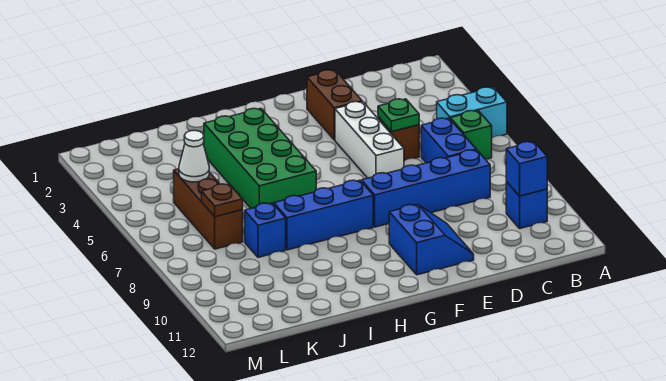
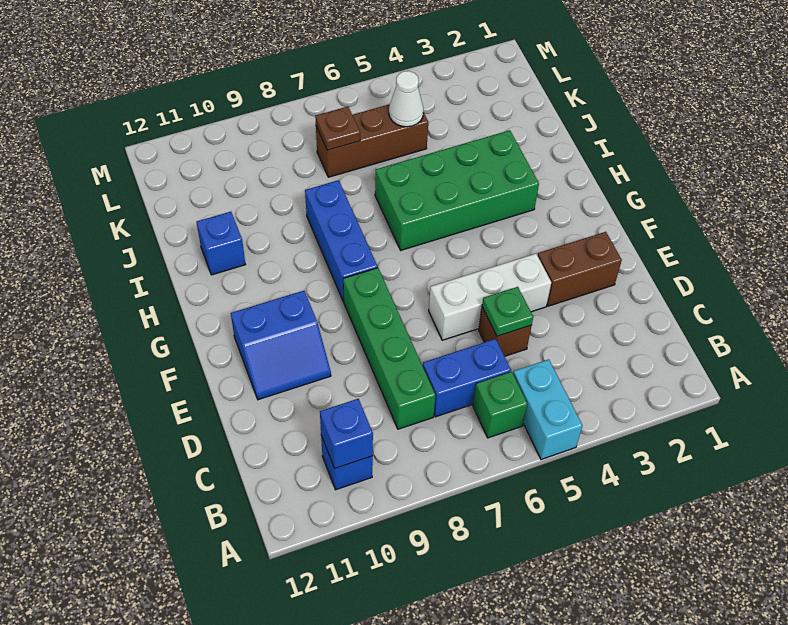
blue brick C8:F8 level 1 -> green brick C8:F8 level 1
blue brick J8 level 1 -> blue brick I11 level 1

